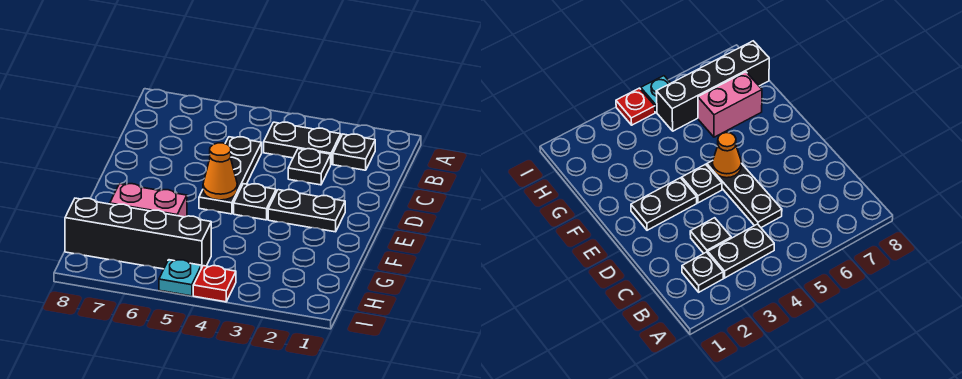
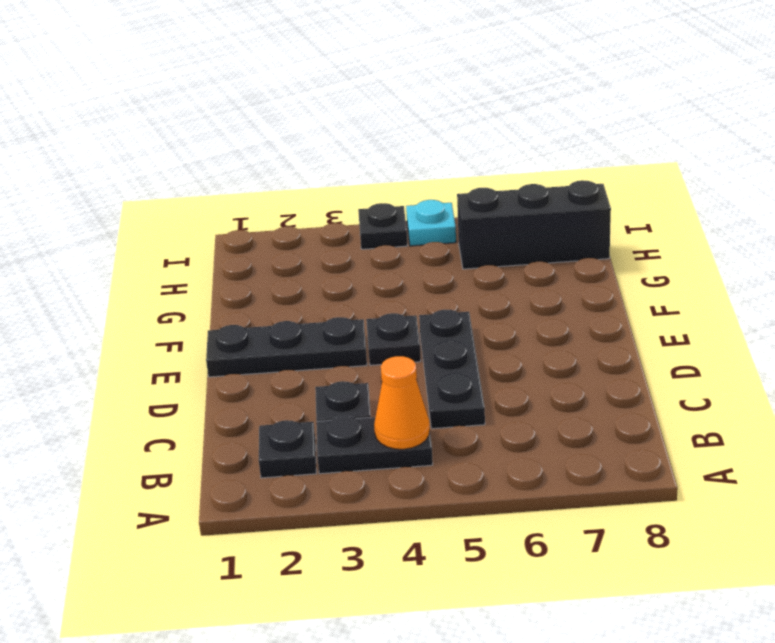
black plate E2:E3 level 1 -> black plate E1:E3 level 1
orange cone E5 level 2 -> orange cone B4 level 2
pink brick G6:G7 level 1 -> none
black brick H5:H8 level 1 -> black brick H6:H8 level 1
red plate I4 level 1 -> black plate I4 level 1

